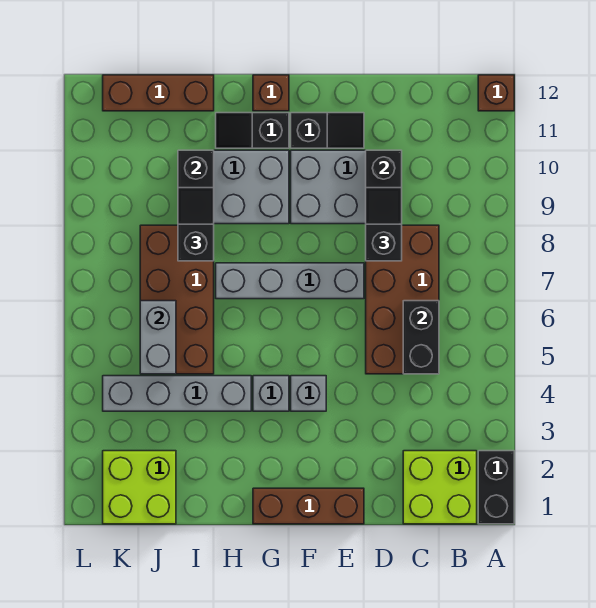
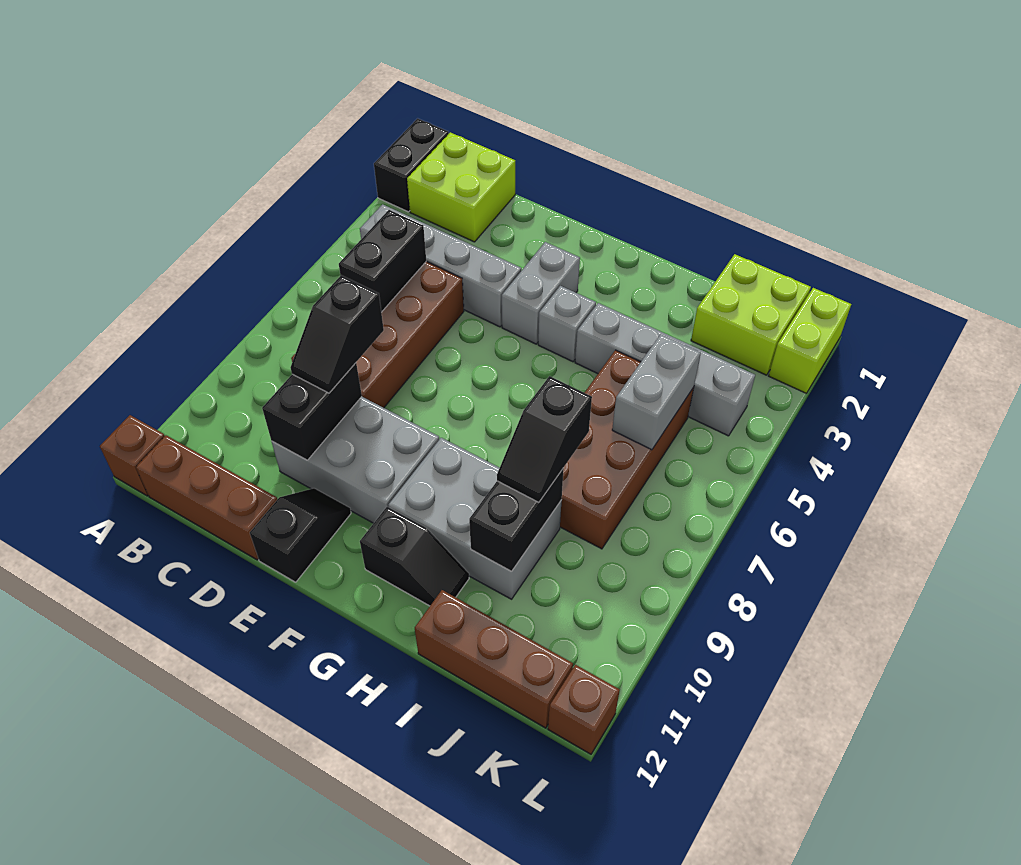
brown brick E1:G1 level 1 -> brown brick B12:D12 level 1
grey brick E7:H7 level 1 -> grey brick B4:E4 level 1
black slope E11:F11 level 1 top F -> black slope E11:E12 level 1 top 12
grey brick F4 level 1 -> grey brick F3:F4 level 1
brown brick G12 level 1 -> brown brick L12 level 1
none -> lime brick L1:L2 level 1

